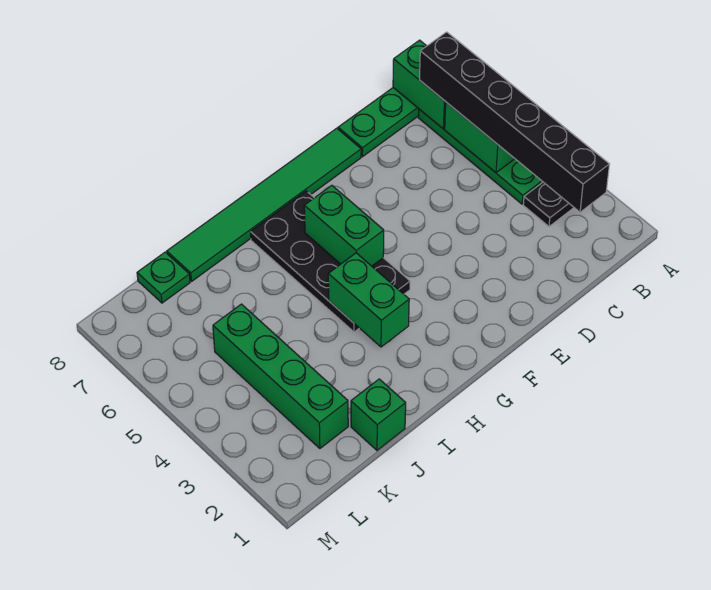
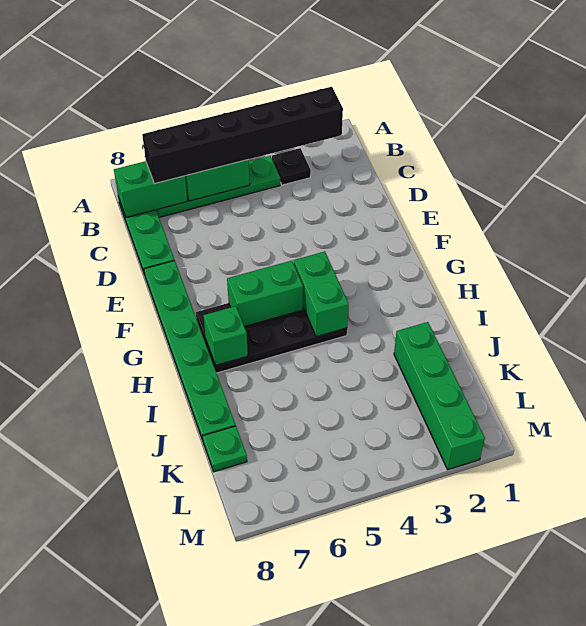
green tile E8:J8 level 1 -> green plate E8:J8 level 1
green brick H3:H4 level 2 -> green brick G4:H4 level 2
green brick J1 level 1 -> green brick H7 level 2
green brick K2:K5 level 1 -> green brick J2:M2 level 1

